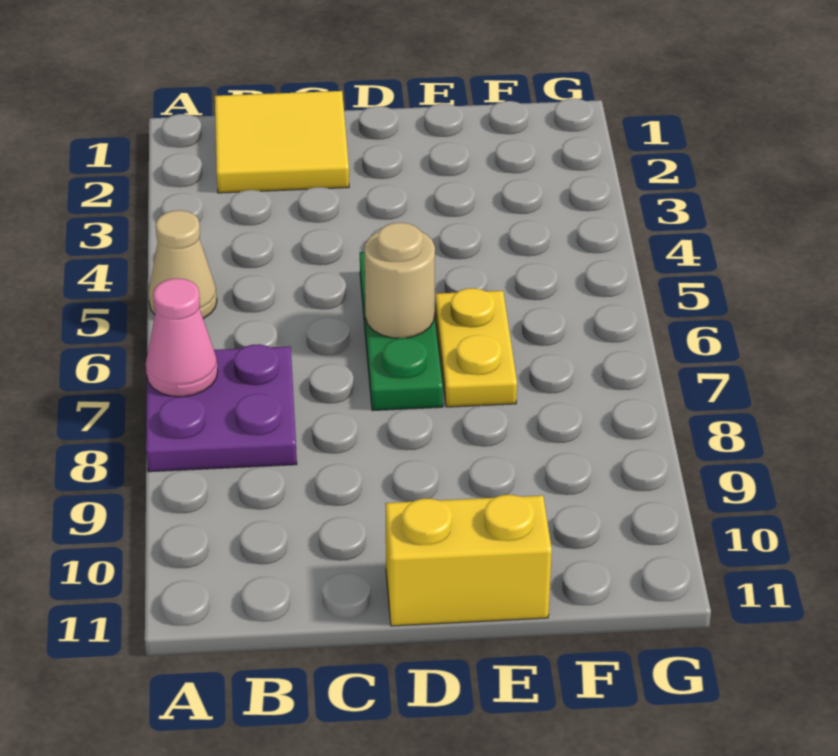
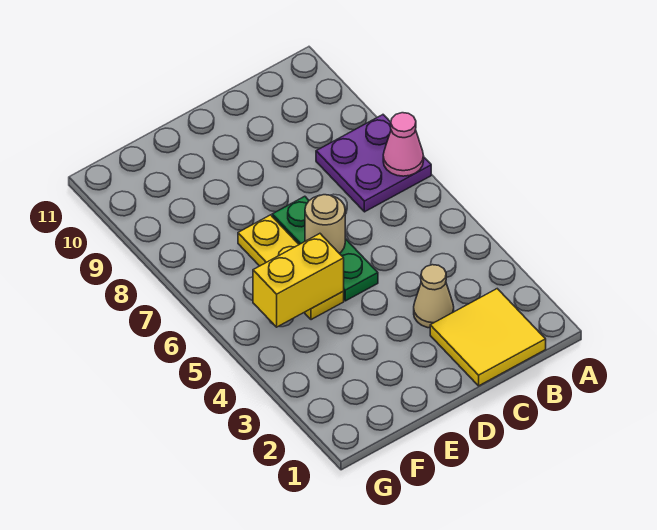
tan cone A5 level 1 -> tan cone C3 level 1
yellow brick D11:E11 level 1 -> yellow brick E5:F5 level 2
yellow plate E6:E7 level 1 -> yellow plate E5:E7 level 1

